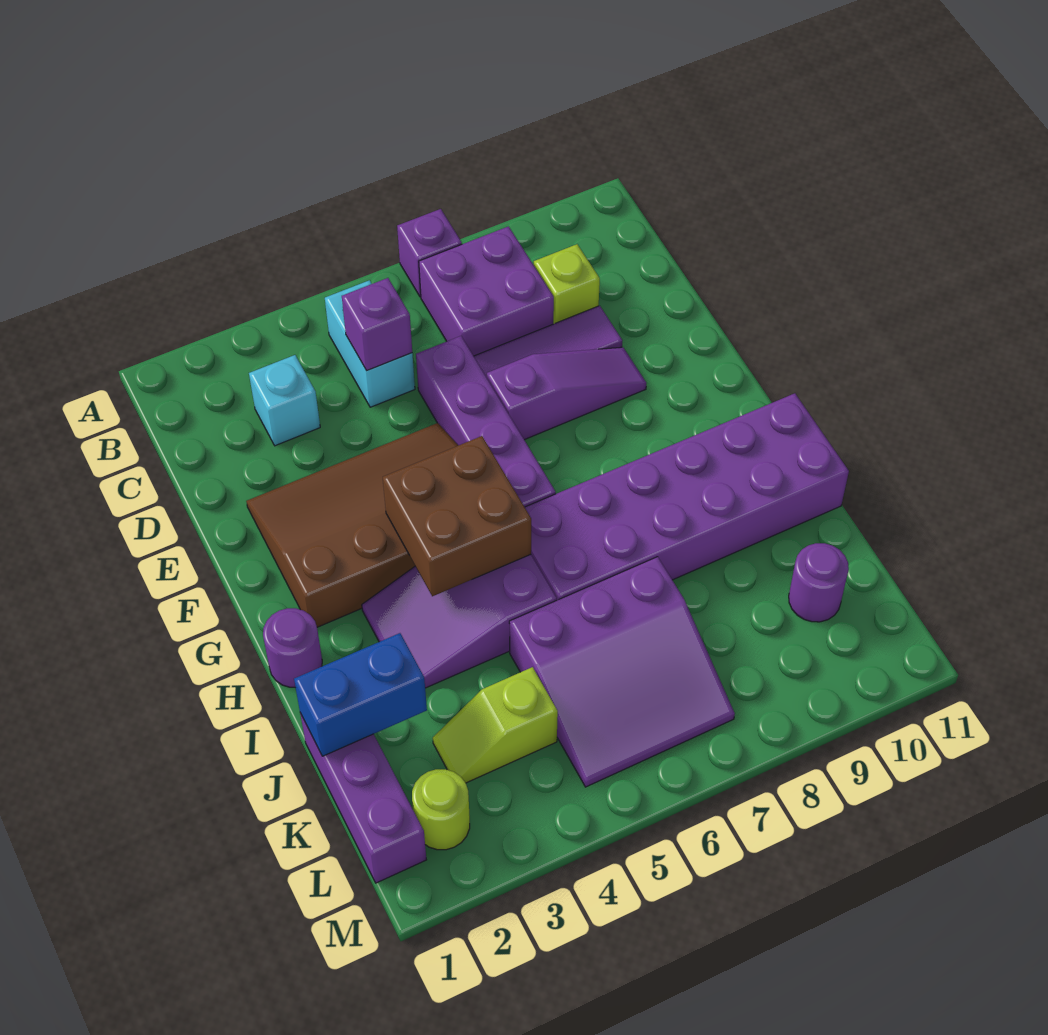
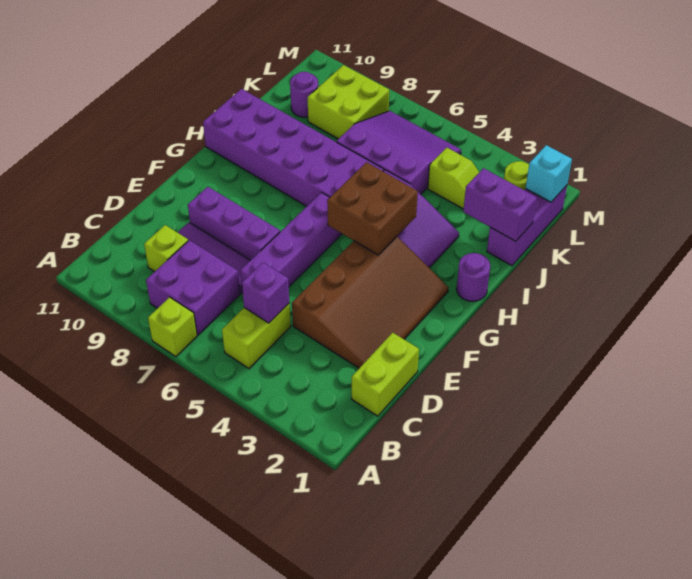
purple brick A7 level 1 -> lime brick A7 level 1
cyan brick B5:C5 level 1 -> lime brick B5:C5 level 1
none -> lime brick C1:D1 level 1
cyan brick C3 level 1 -> cyan brick L1 level 2
brown slope E2:G5 level 1 top G -> brown slope D2:G4 level 1 top 4
purple slope E7:E9 level 1 top 7 -> purple brick E7:E9 level 1
blue brick J1:J2 level 2 -> purple brick J1:J2 level 2
none -> lime brick K8:L9 level 1

